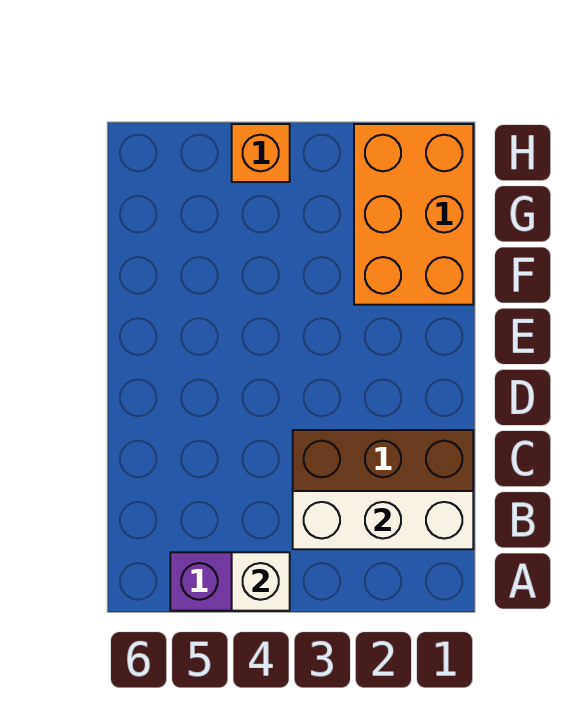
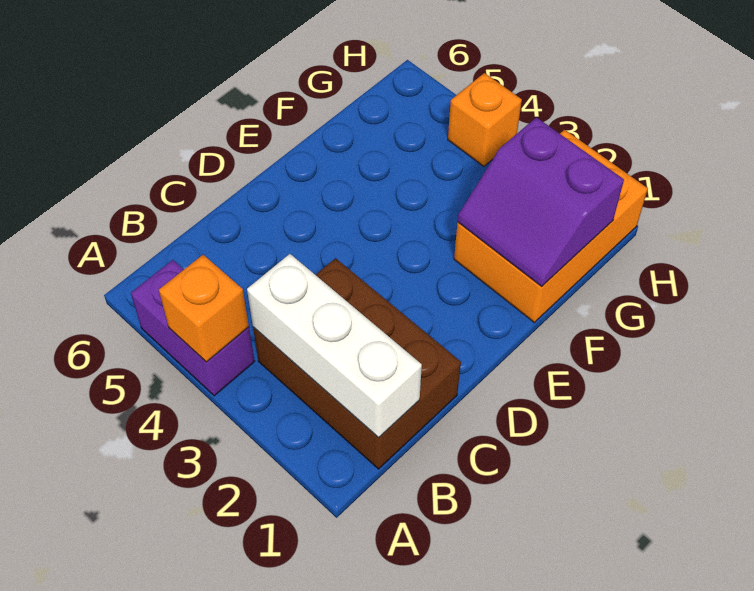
white brick A4 level 2 -> orange brick A4 level 2
none -> purple slope F1:G2 level 2 top G

